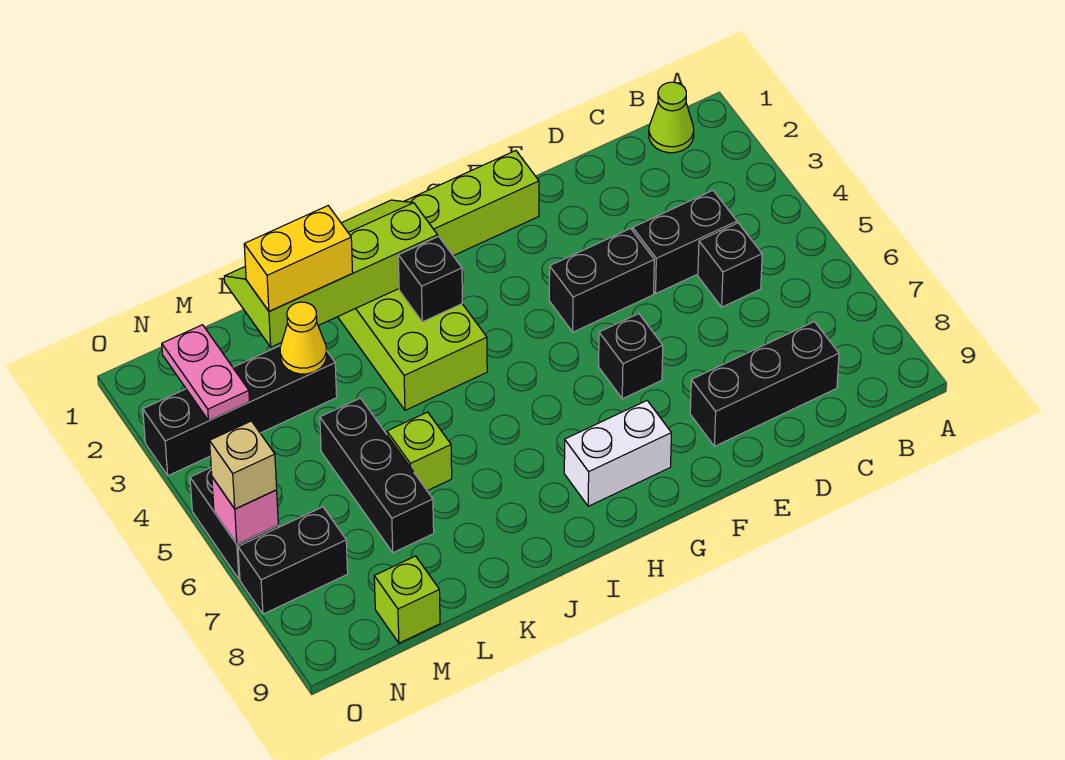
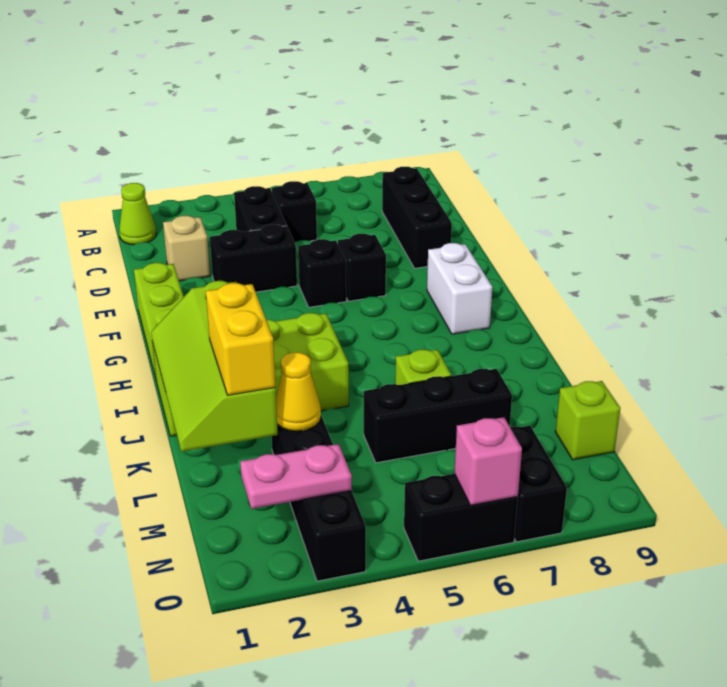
black brick E4:F4 level 1 -> black brick E3:E4 level 1
black brick I3 level 2 -> black brick F5 level 1
tan brick O6 level 3 -> tan brick D2 level 1

